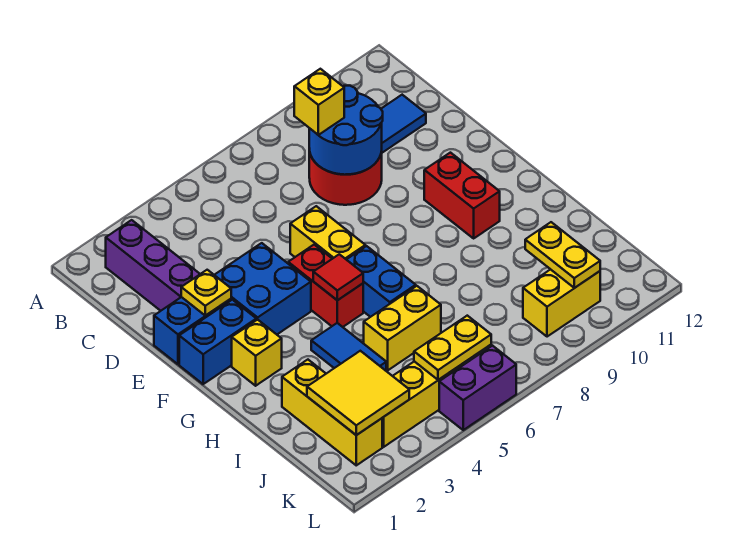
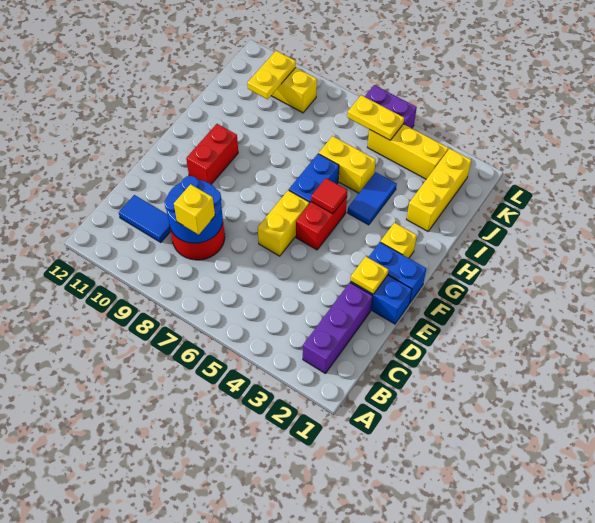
blue brick E3:F4 level 1 -> none
yellow tile J2:K3 level 2 -> none

